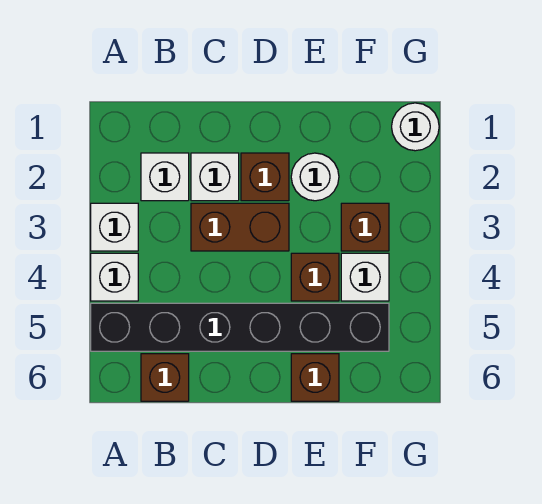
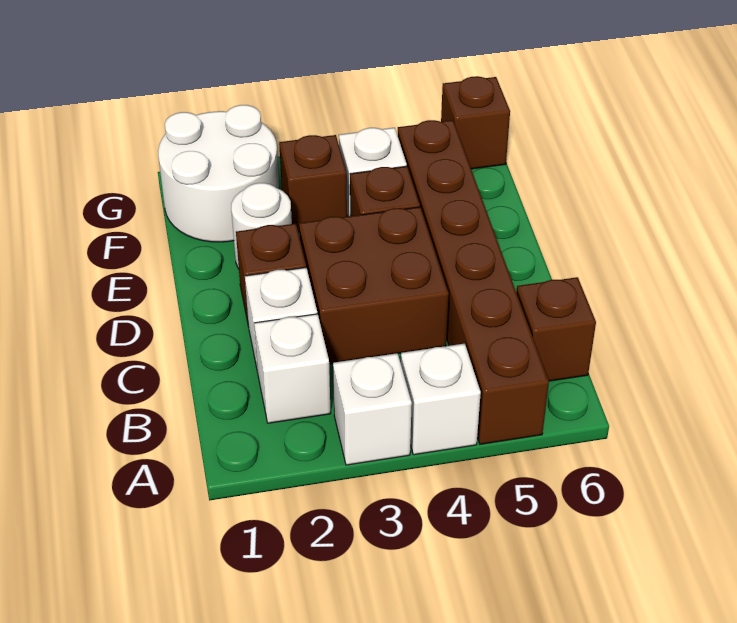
black brick A5:F5 level 1 -> brown brick A5:F5 level 1
brown brick C3:D3 level 1 -> brown brick C3:D4 level 1
brown brick E6 level 1 -> brown brick G6 level 1
white round brick G1 level 1 -> white round brick F1:G2 level 1

